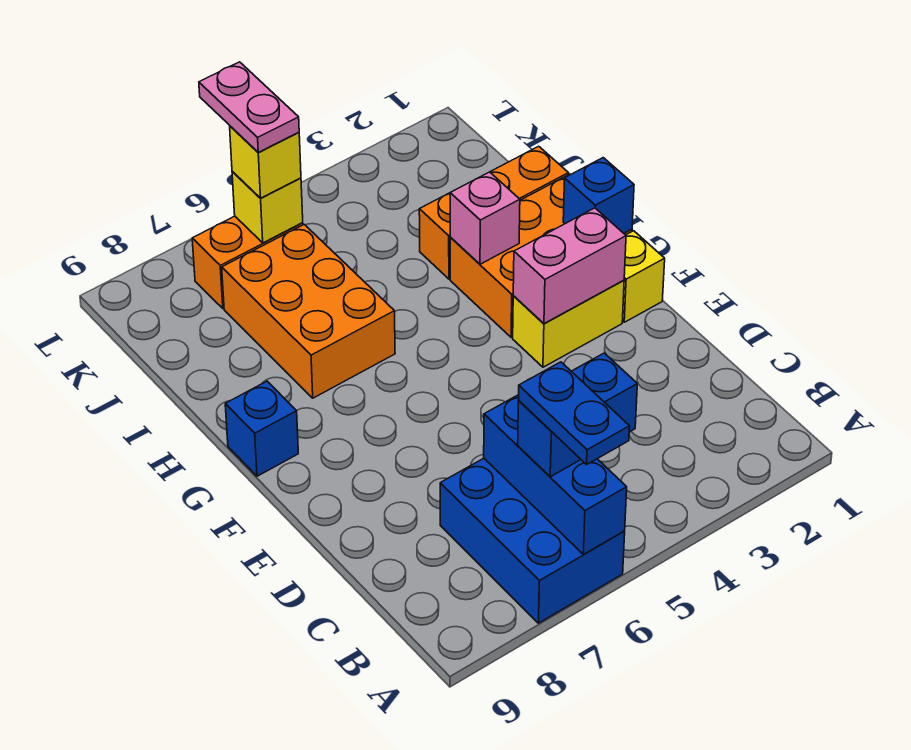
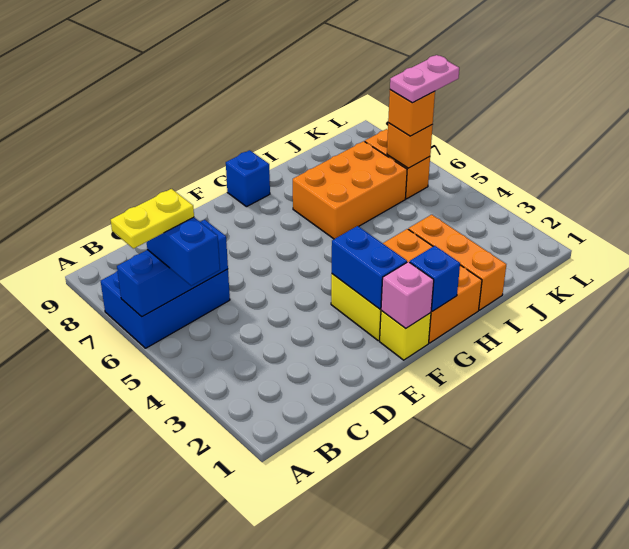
blue plate A6:B6 level 4 -> yellow plate A6:B6 level 4
pink brick F2:F3 level 2 -> blue brick F2:F3 level 2
pink brick H3 level 2 -> pink brick F1 level 2
yellow brick K6 level 2 -> orange brick K6 level 2
yellow brick K6 level 3 -> orange brick K6 level 3

